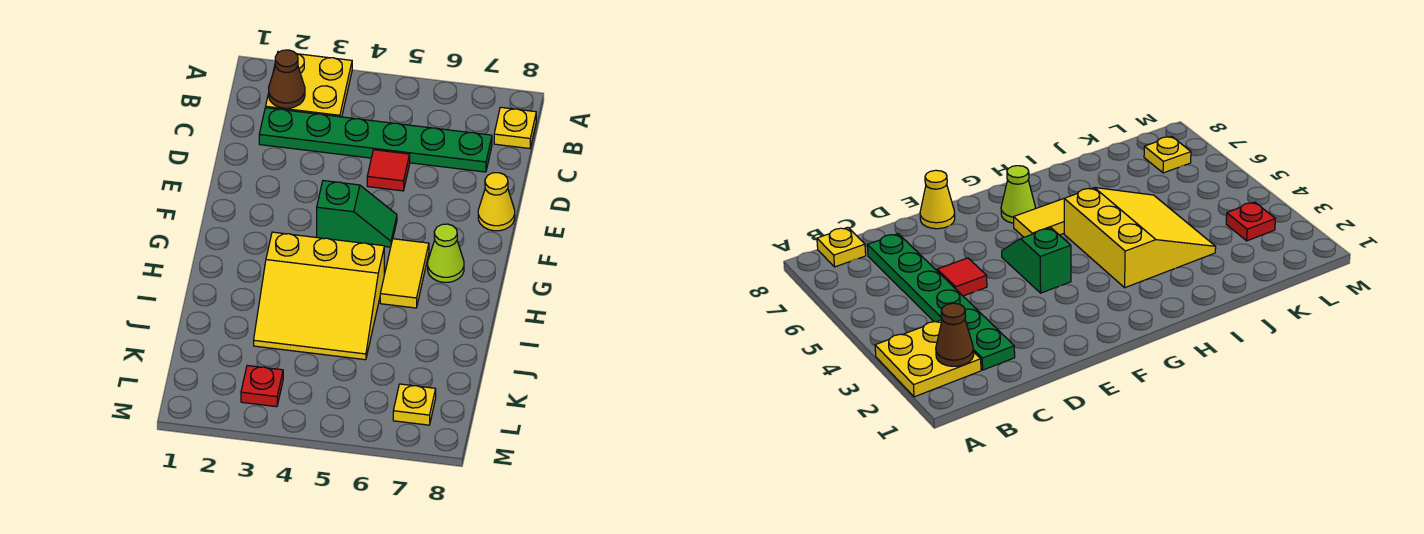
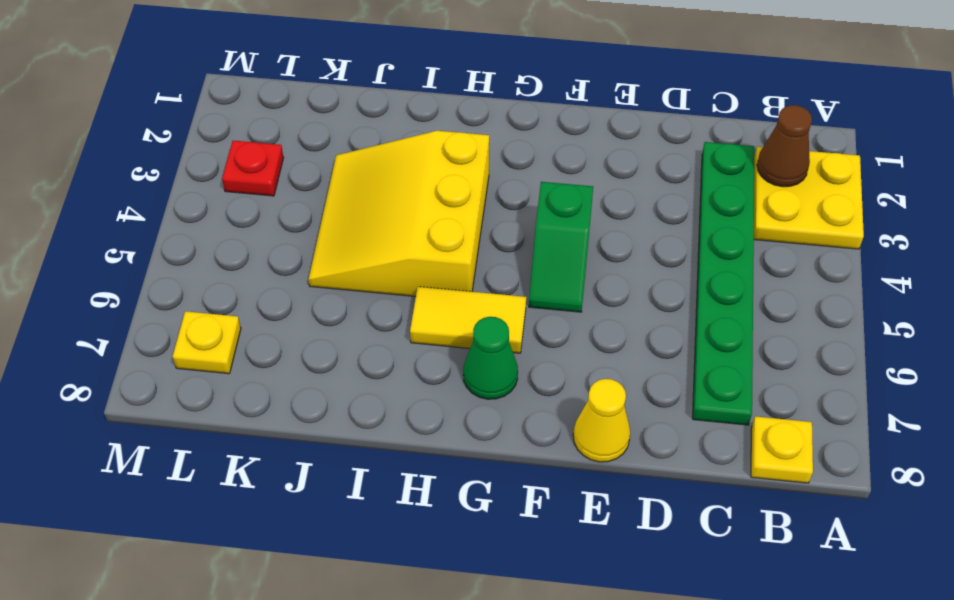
red tile D5 level 1 -> none
lime cone G7 level 1 -> green cone G7 level 1

